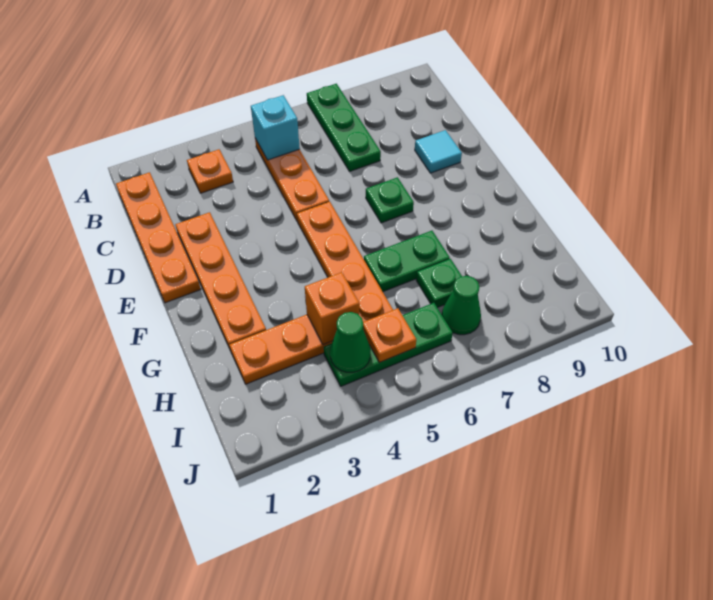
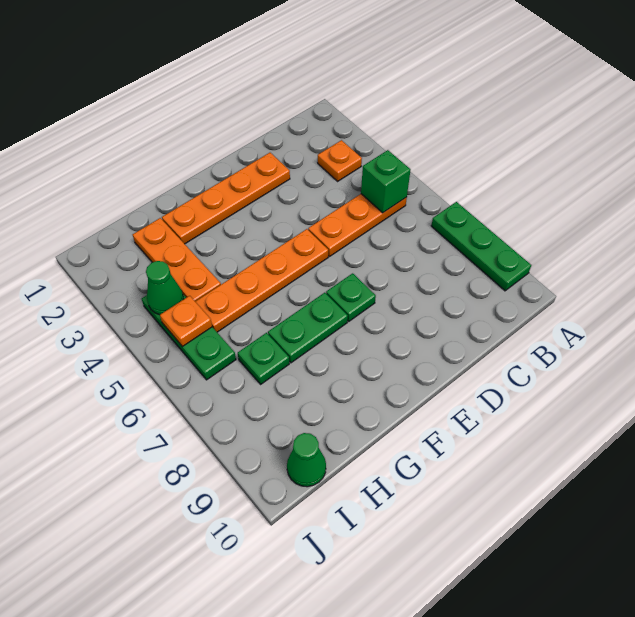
green plate A7:C7 level 1 -> green plate A7:A9 level 1
orange plate B1:E1 level 1 -> none
cyan brick B5 level 2 -> green brick B5 level 2
cyan tile D9 level 1 -> none
green plate G6:G7 level 1 -> green plate F7:G7 level 1
orange brick H4 level 2 -> none
green cone I7 level 1 -> green cone I10 level 1

